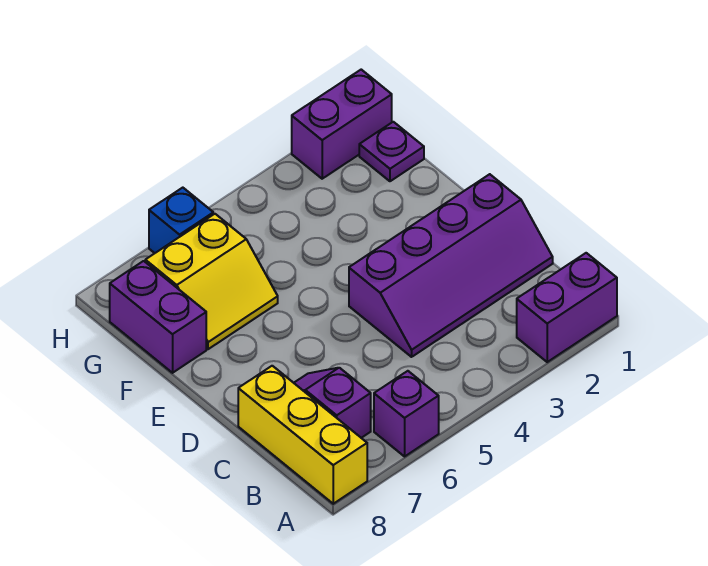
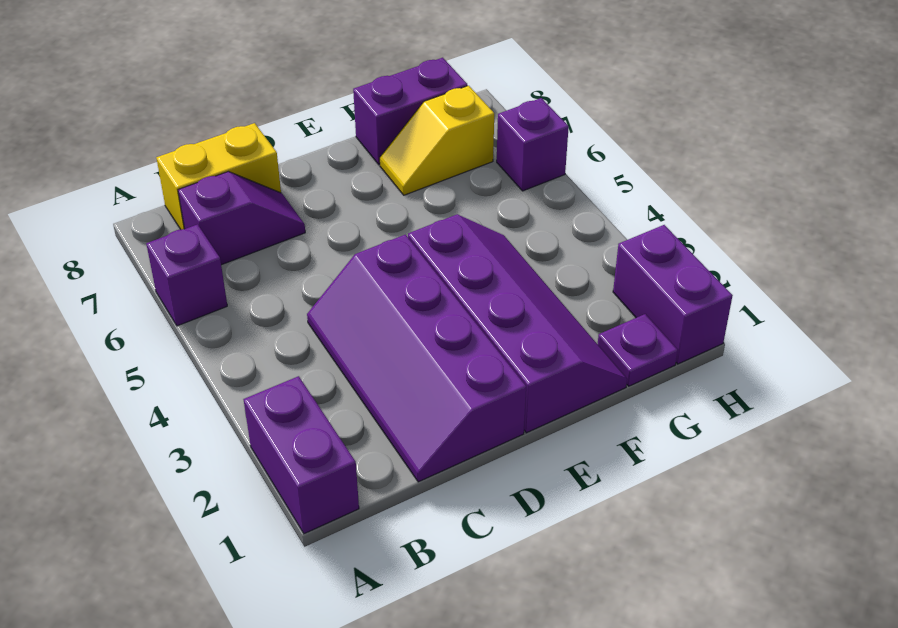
yellow brick A8:C8 level 1 -> yellow brick B8:C8 level 1
none -> purple slope E1:F4 level 1 top E
yellow slope F6:G7 level 1 top G -> yellow slope F7:G7 level 1 top G
blue brick H6 level 1 -> purple brick H6 level 1

